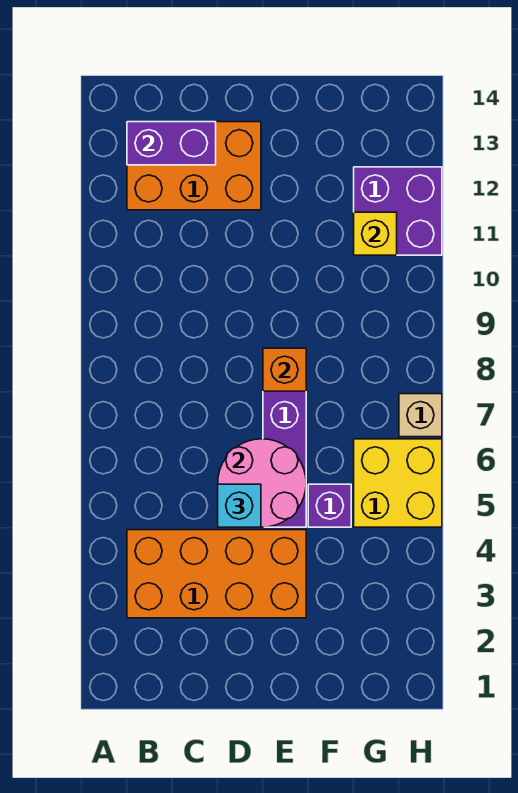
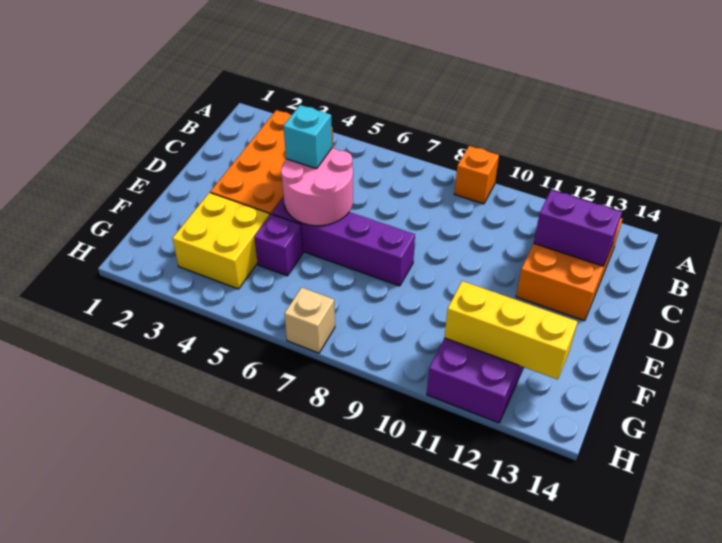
purple brick B13:C13 level 2 -> purple brick C12:C13 level 2
orange brick E8 level 2 -> orange brick A9 level 1
yellow brick G5:H6 level 1 -> yellow brick F3:G4 level 1
yellow brick G11 level 2 -> yellow brick G11:G13 level 2

